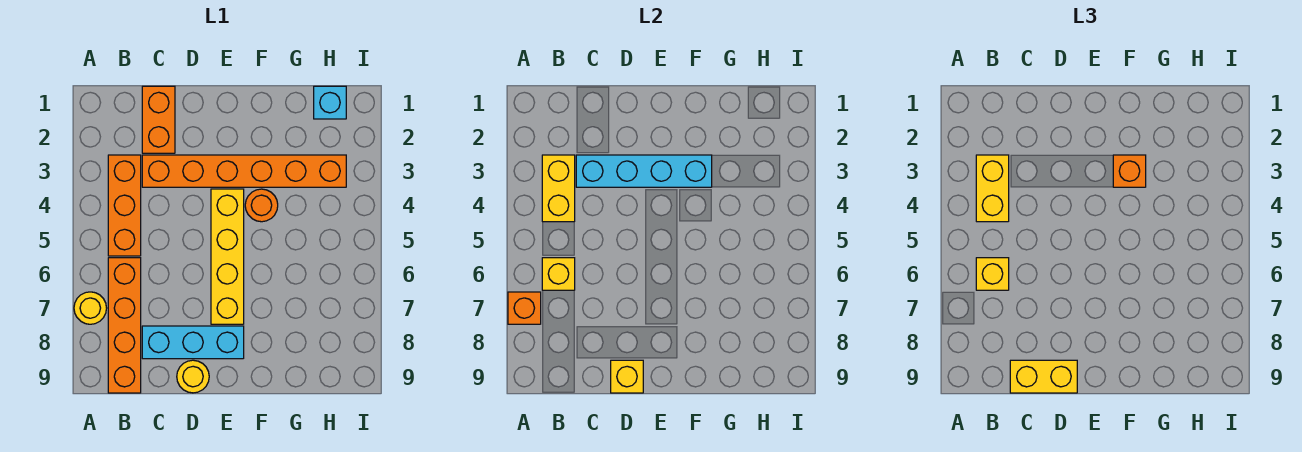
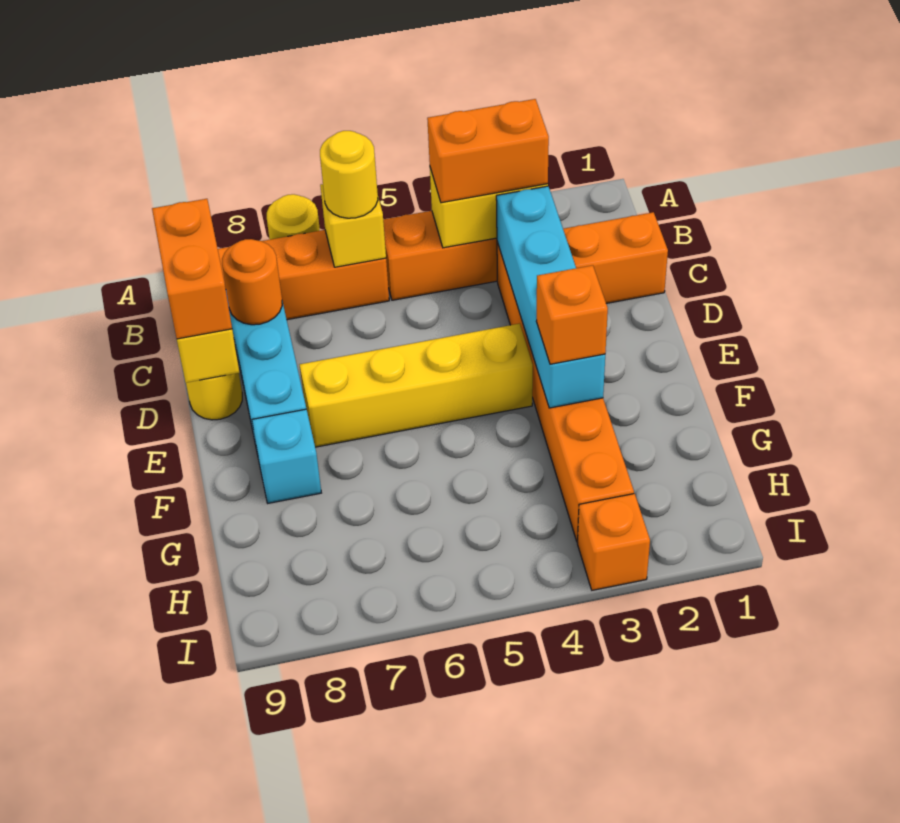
orange brick A7 level 2 -> orange brick I3 level 1
yellow brick B3:B4 level 3 -> orange brick B3:B4 level 3
yellow brick B6 level 3 -> yellow round brick B6 level 3
yellow brick C9:D9 level 3 -> orange brick C9:D9 level 3
orange round brick F4 level 1 -> orange round brick C8 level 2
cyan brick H1 level 1 -> cyan brick F8 level 1

